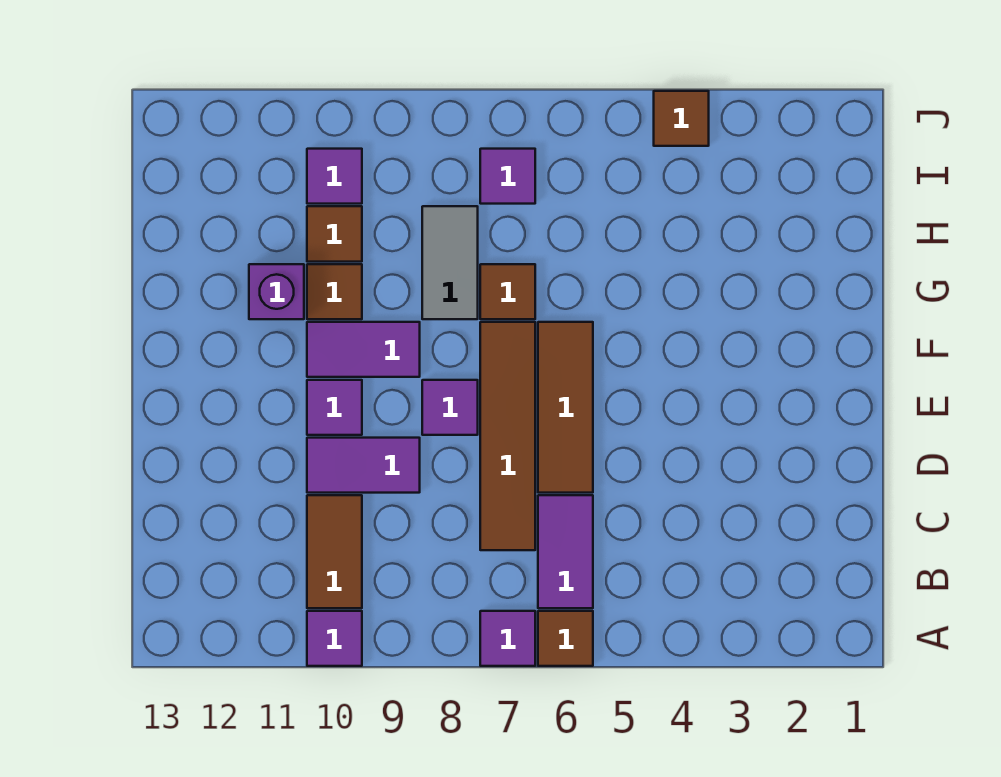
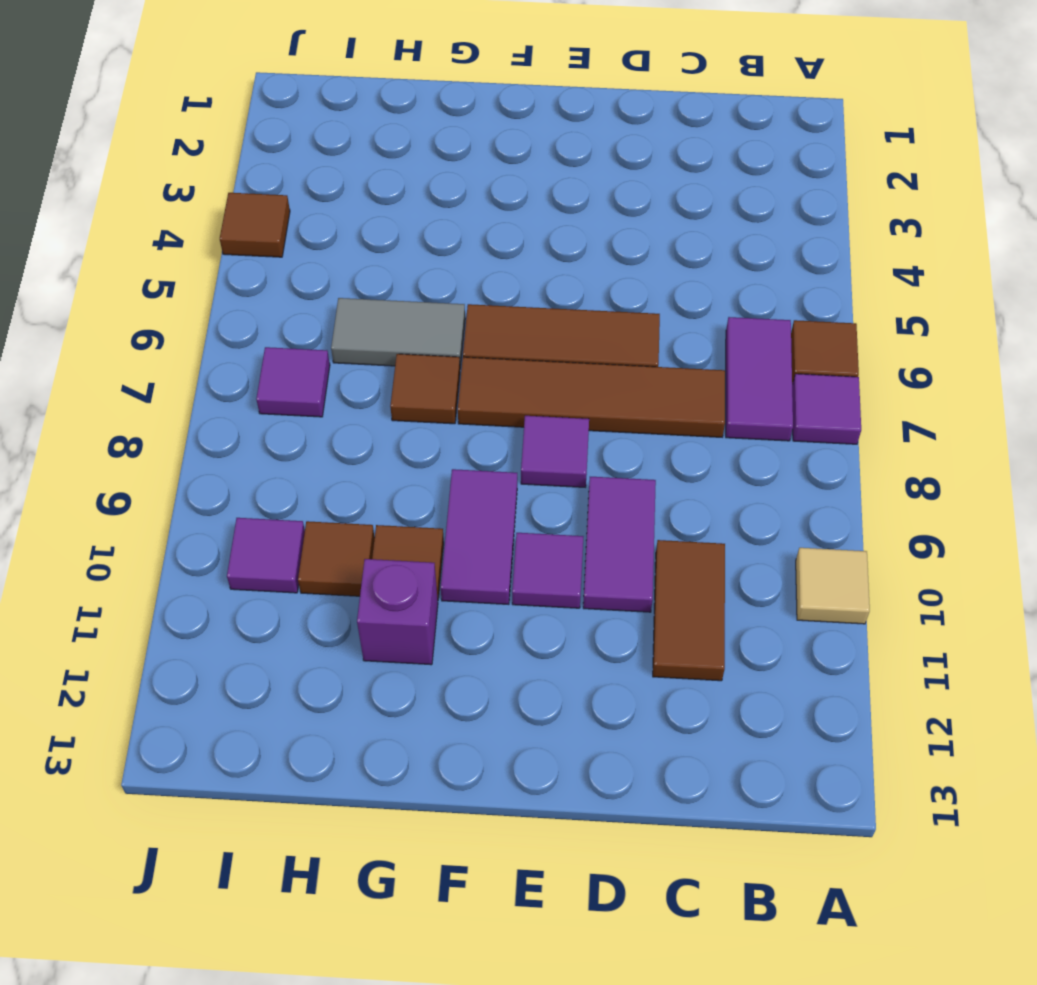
purple tile A10 level 1 -> tan tile A10 level 1
purple tile B6:C6 level 1 -> purple tile B6:B7 level 1
brown tile B10:C10 level 1 -> brown tile C10:C11 level 1
grey tile G8:H8 level 1 -> grey tile G6:H6 level 1

